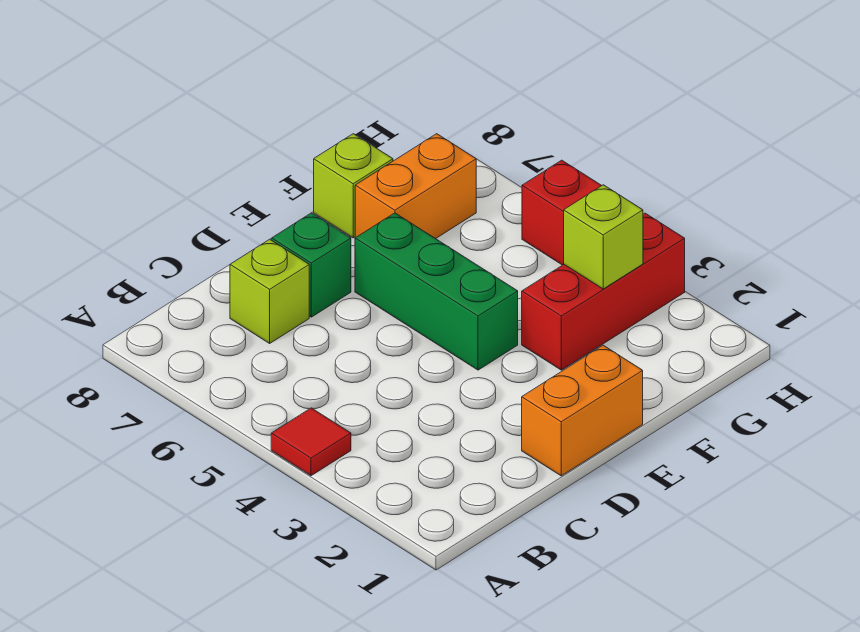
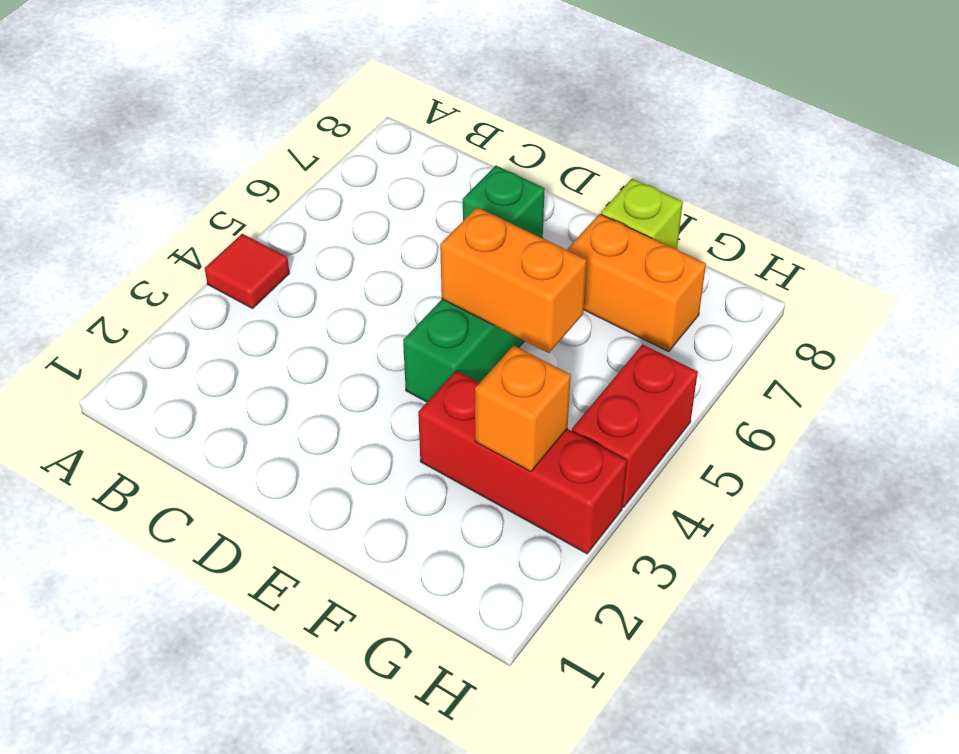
lime brick C7 level 1 -> none
orange brick D1:E1 level 1 -> orange brick E5:F5 level 2
lime brick G3 level 2 -> orange brick G3 level 2

